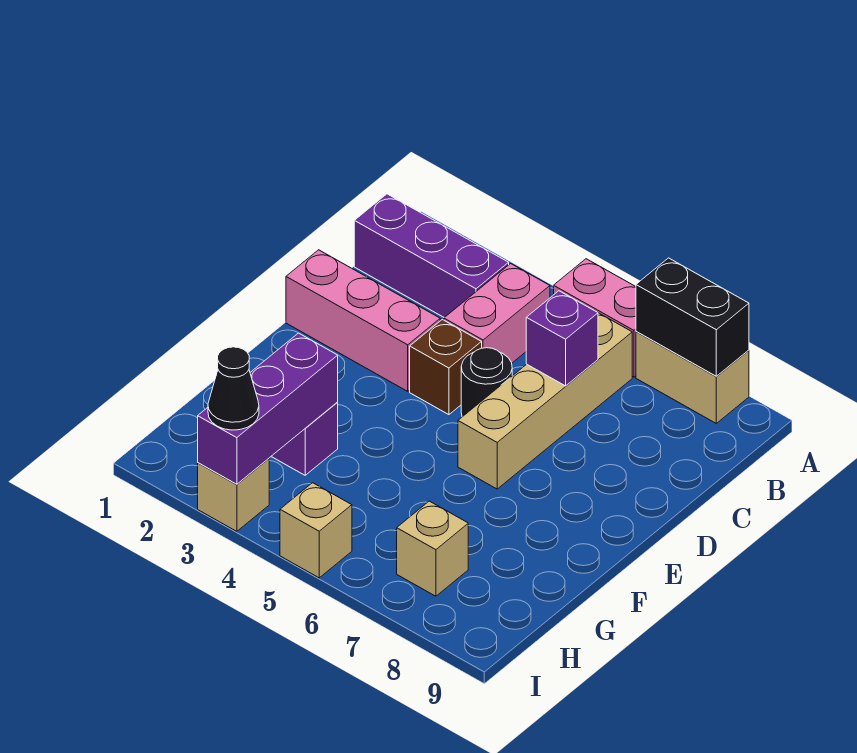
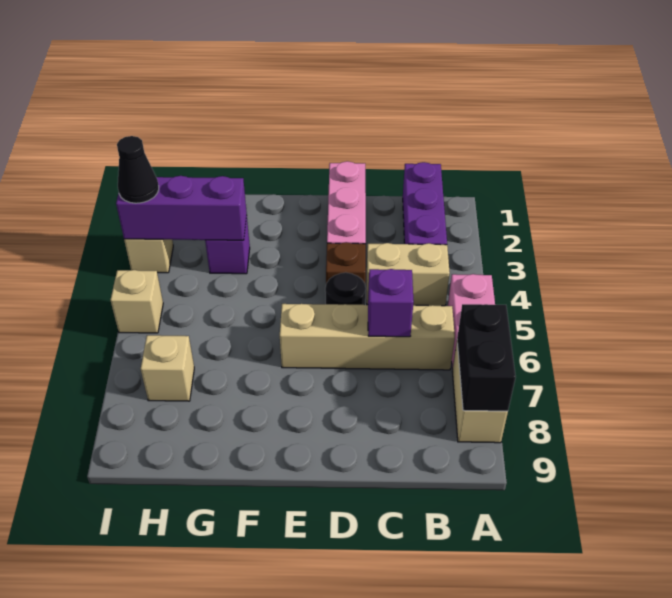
pink brick B4:C4 level 1 -> tan brick B4:C4 level 1

